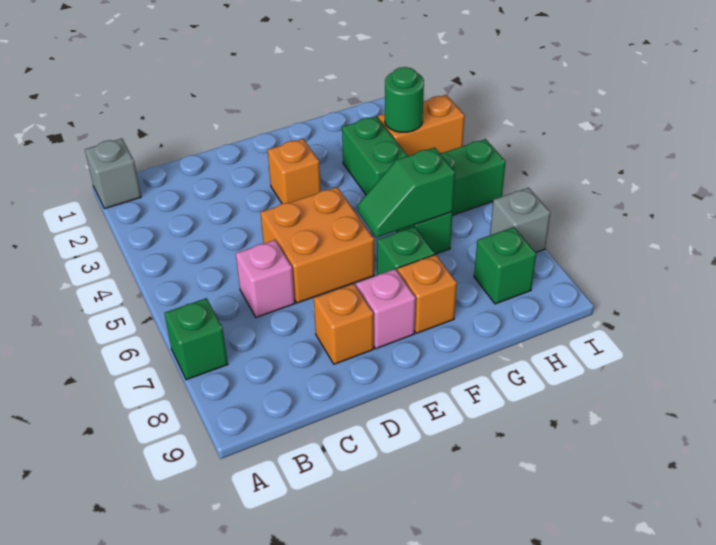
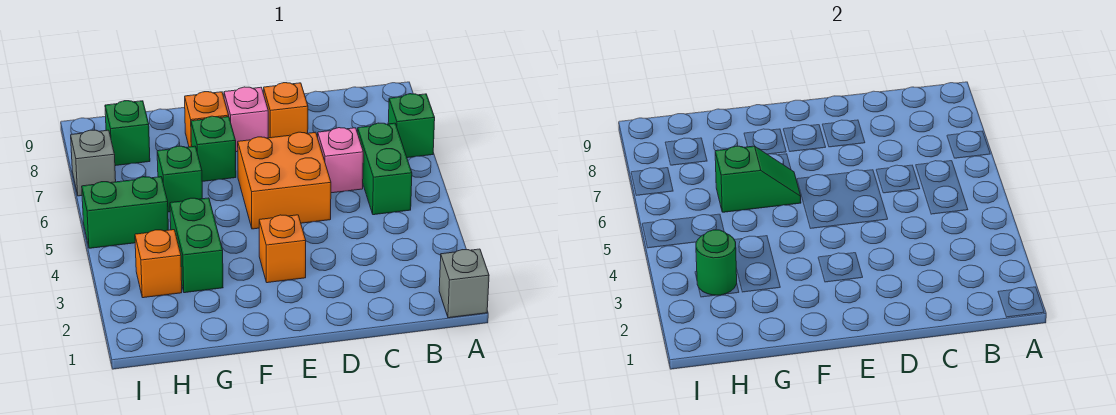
none -> green brick B5:B6 level 1
orange brick H3:I3 level 1 -> orange brick H3 level 1

